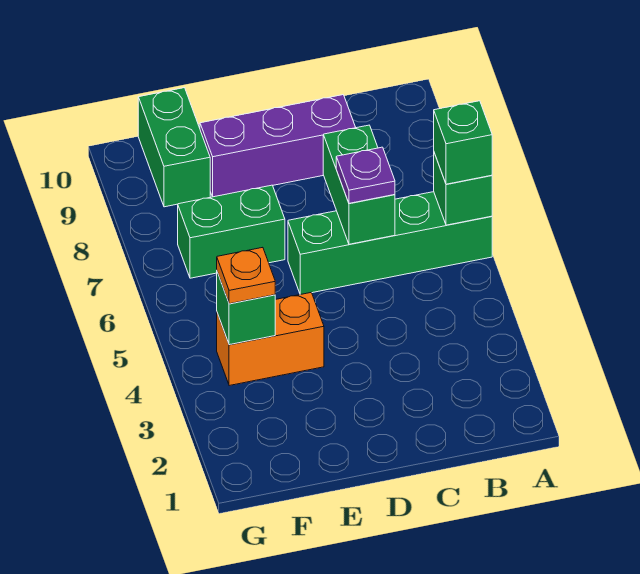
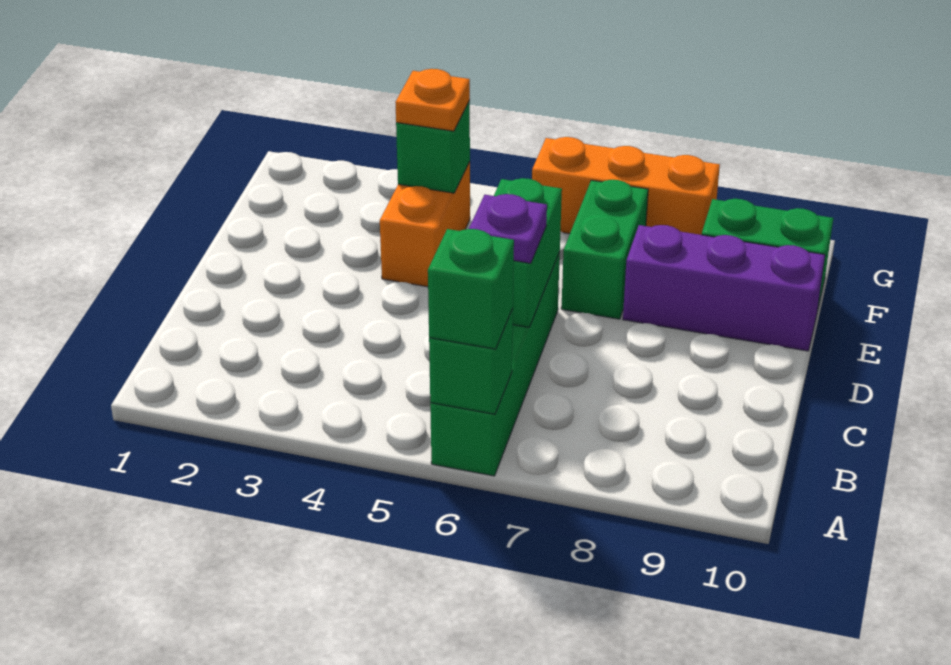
green brick C6:C7 level 2 -> green brick C6:D6 level 2
purple brick C9:E9 level 1 -> purple brick E8:E10 level 1
none -> orange brick G6:G8 level 1

